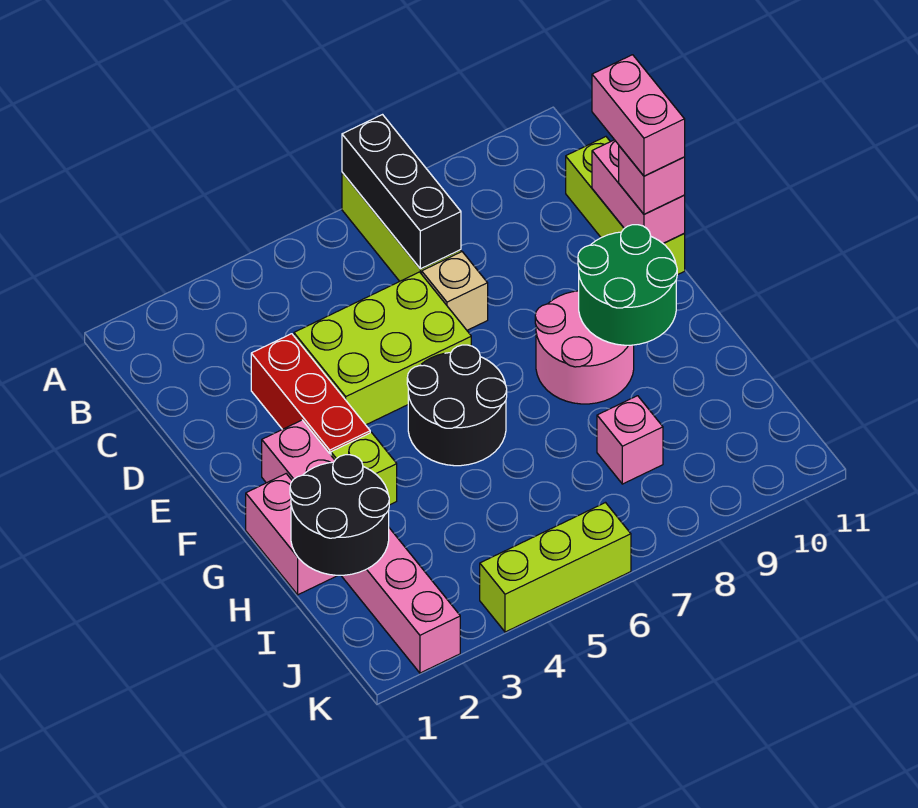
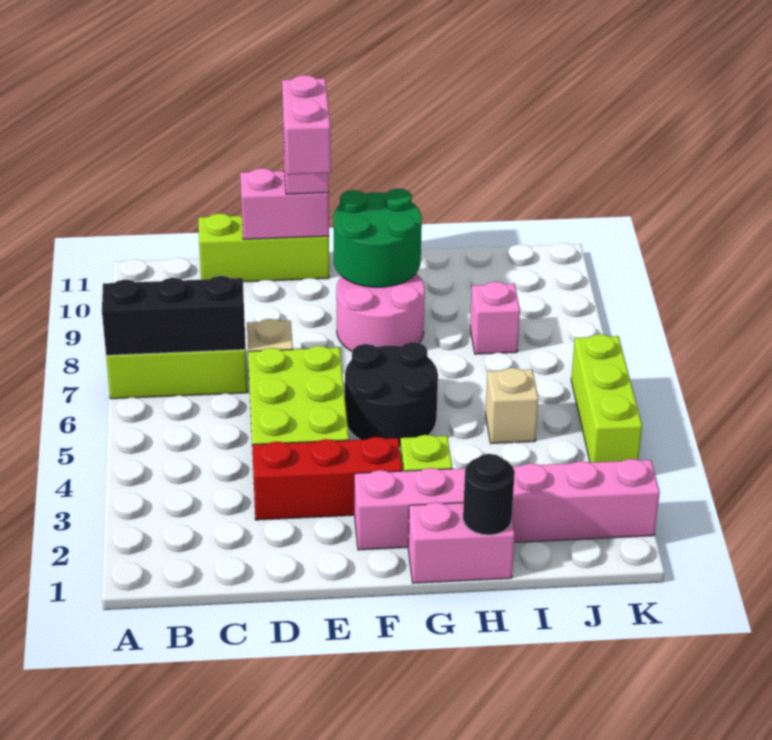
pink brick D11:E11 level 4 -> pink brick E10:E11 level 4
black round brick H1:I2 level 2 -> black round brick H1 level 2
none -> tan brick I5 level 1

